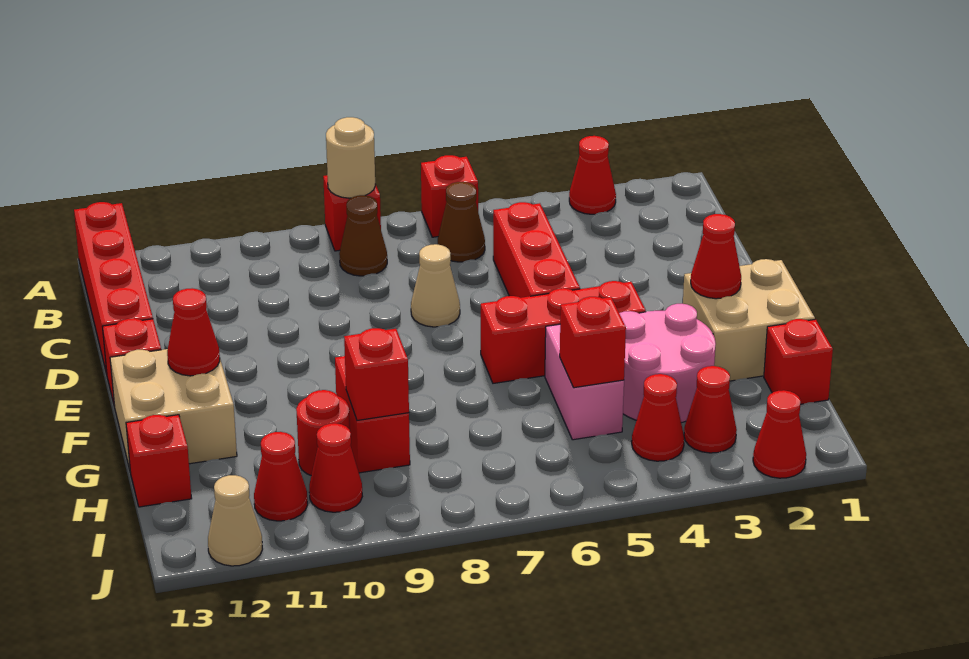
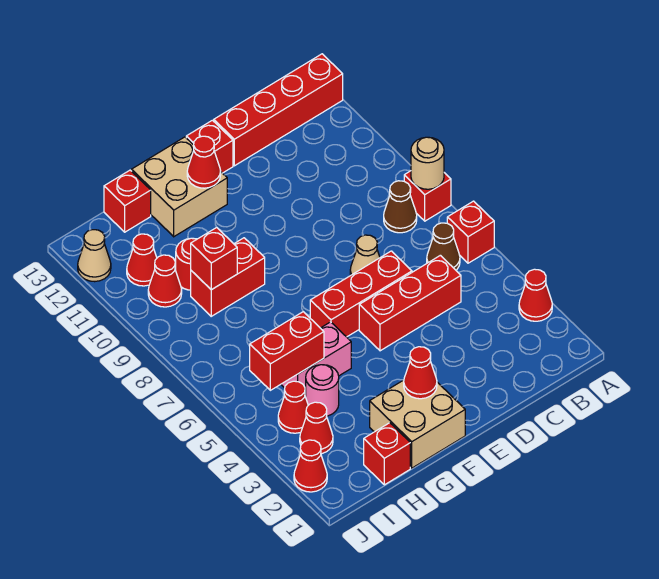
red brick F4:F6 level 1 -> red brick D6:F6 level 1
pink round brick G3:H4 level 1 -> pink round brick H4 level 1
red brick H5 level 2 -> red brick H5:I5 level 2

